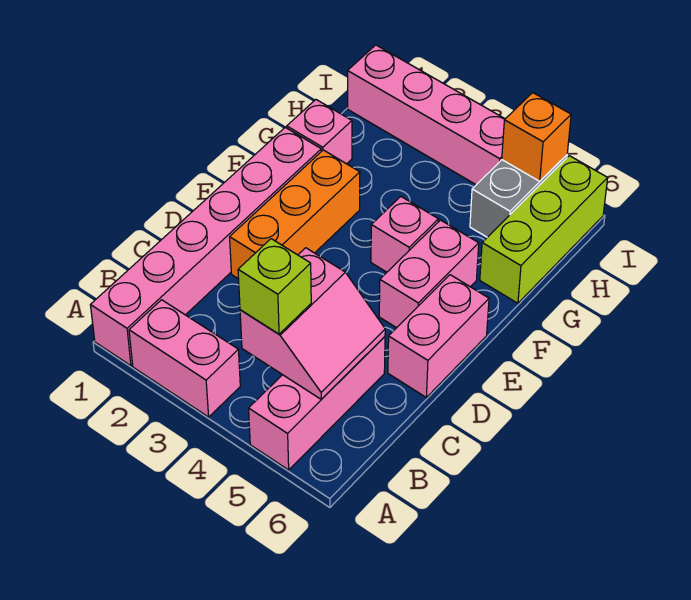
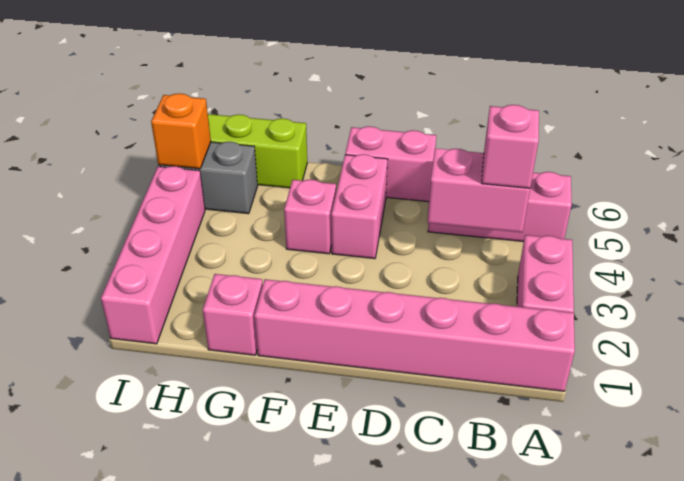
lime brick B4 level 3 -> pink brick B4 level 3
orange brick D2:F2 level 1 -> none
pink brick E5:F5 level 1 -> pink brick E4:E5 level 1

